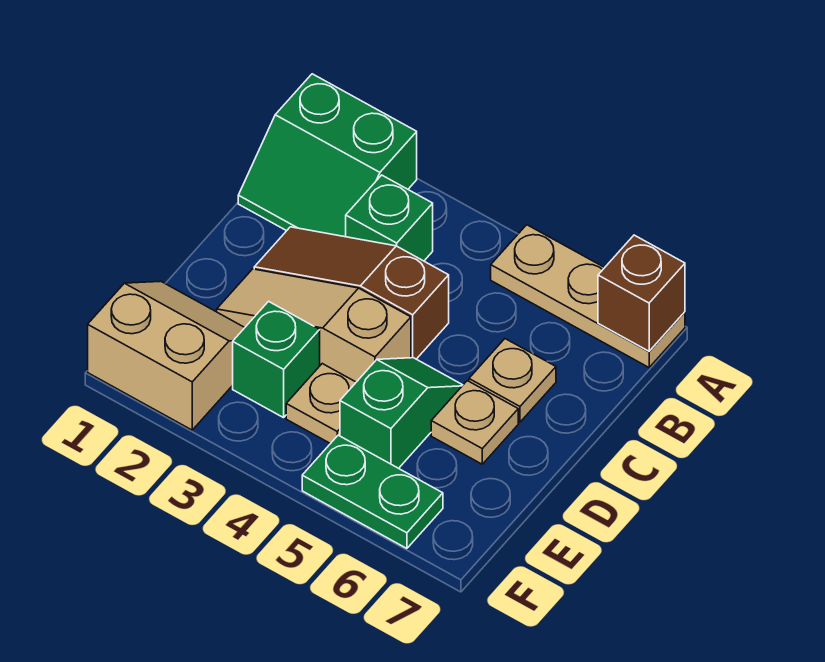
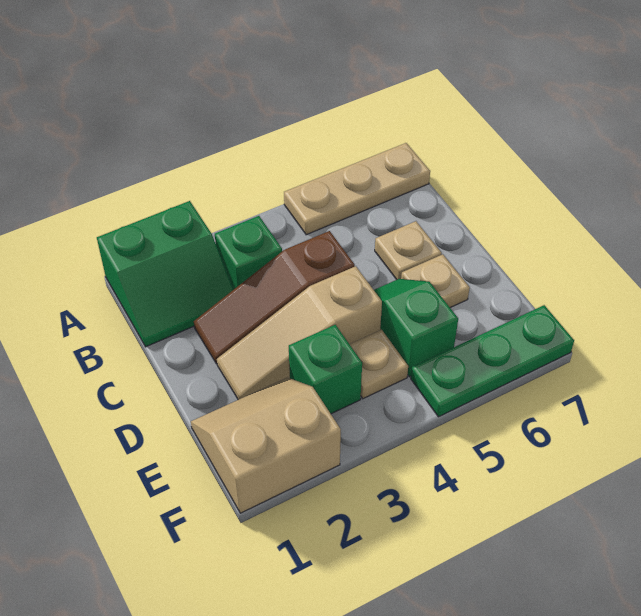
brown brick A7 level 2 -> none
green plate F5:F6 level 1 -> green plate F5:F7 level 1

